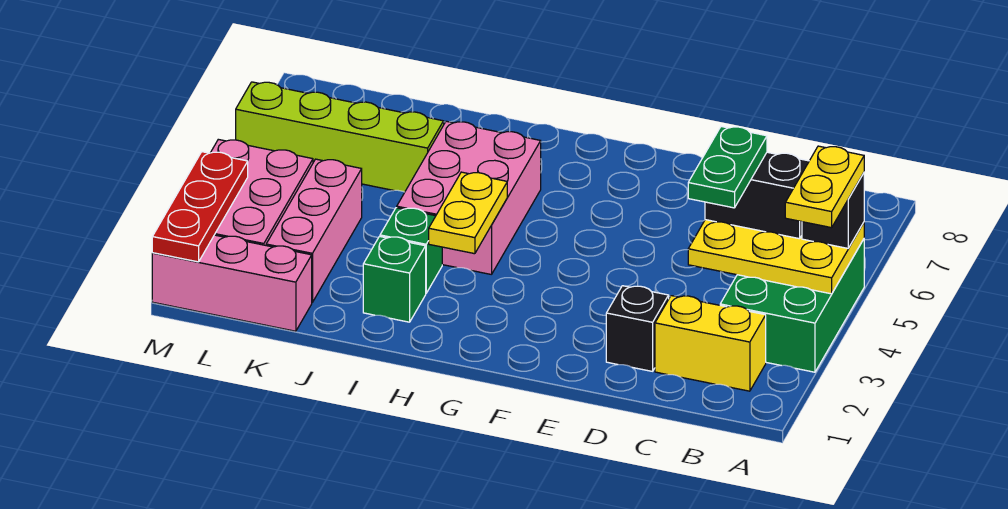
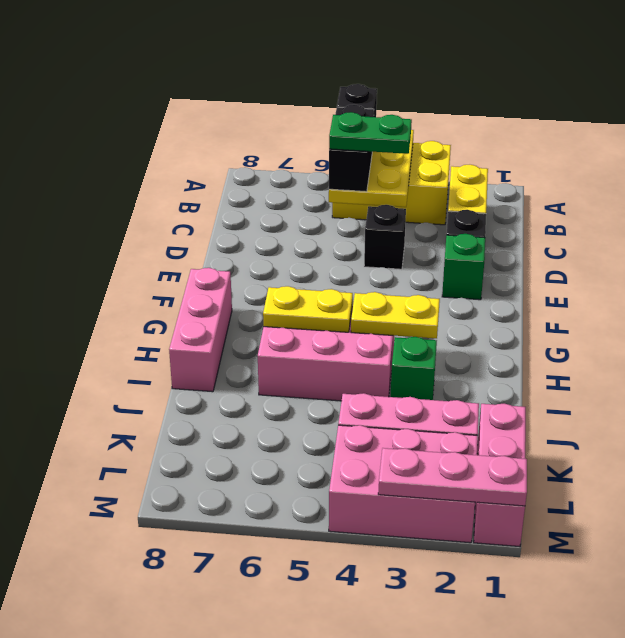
green brick A3:B5 level 1 -> yellow brick A3:B5 level 1
yellow plate A4:A5 level 4 -> yellow plate H5:H6 level 2
none -> black brick D4 level 1
none -> pink brick G8:I8 level 1
green brick I2 level 1 -> green brick E2 level 1
lime brick J6:M6 level 1 -> none
red plate M1:M3 level 2 -> pink plate M1:M3 level 2

